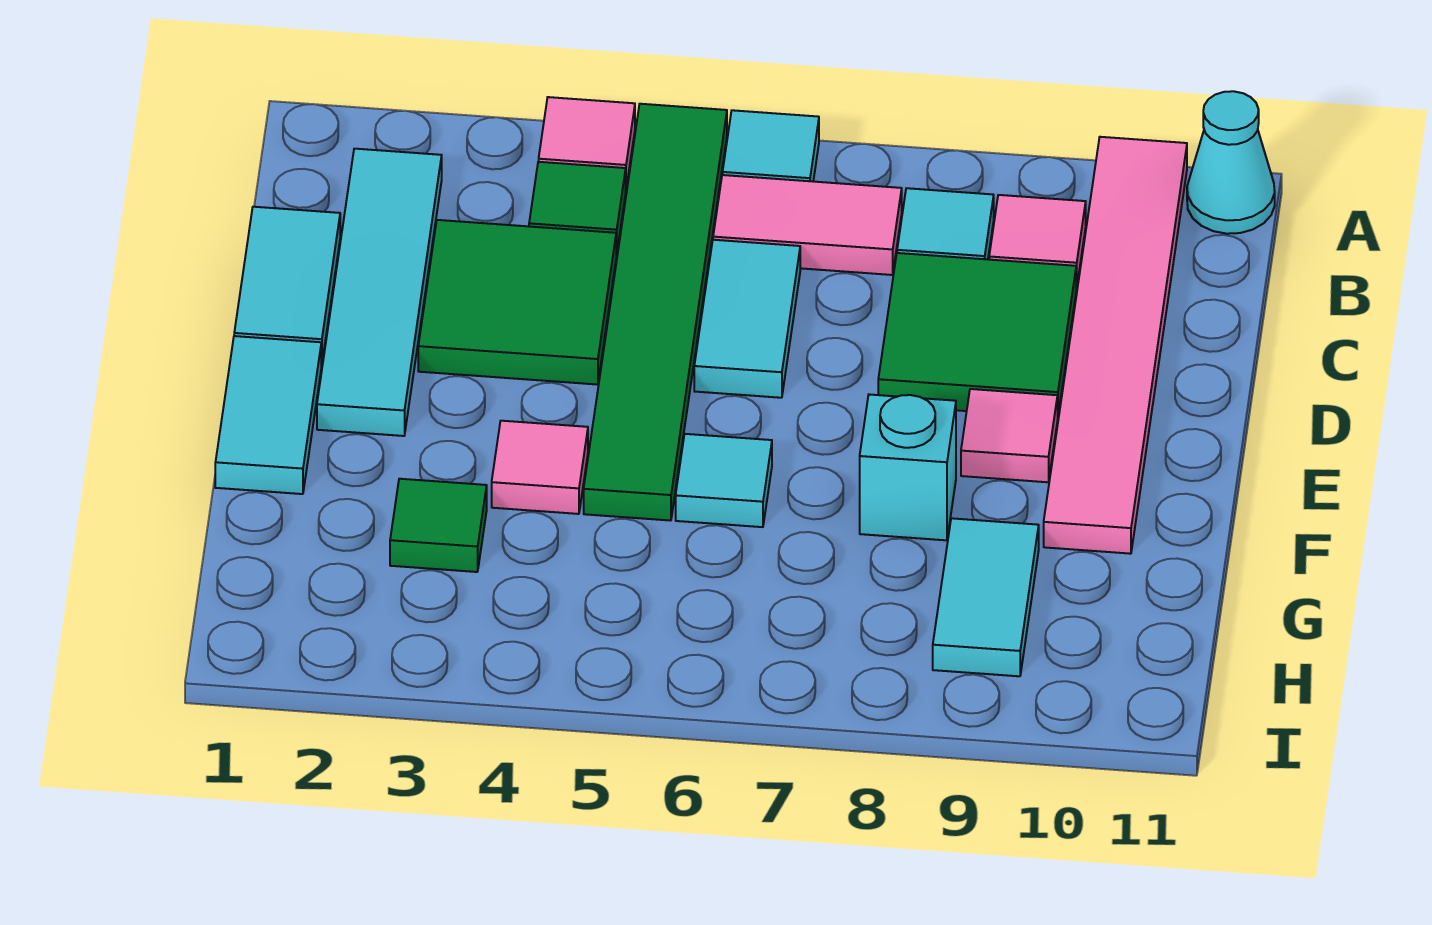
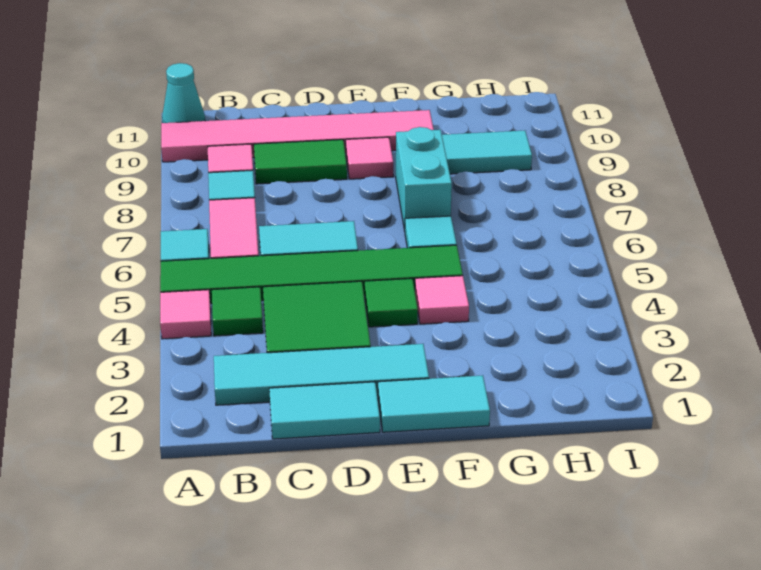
green tile C8:D9 level 1 -> green tile C9:D9 level 1
cyan brick F8 level 1 -> cyan brick F7:F8 level 1
green tile G3 level 1 -> green tile E4 level 1

